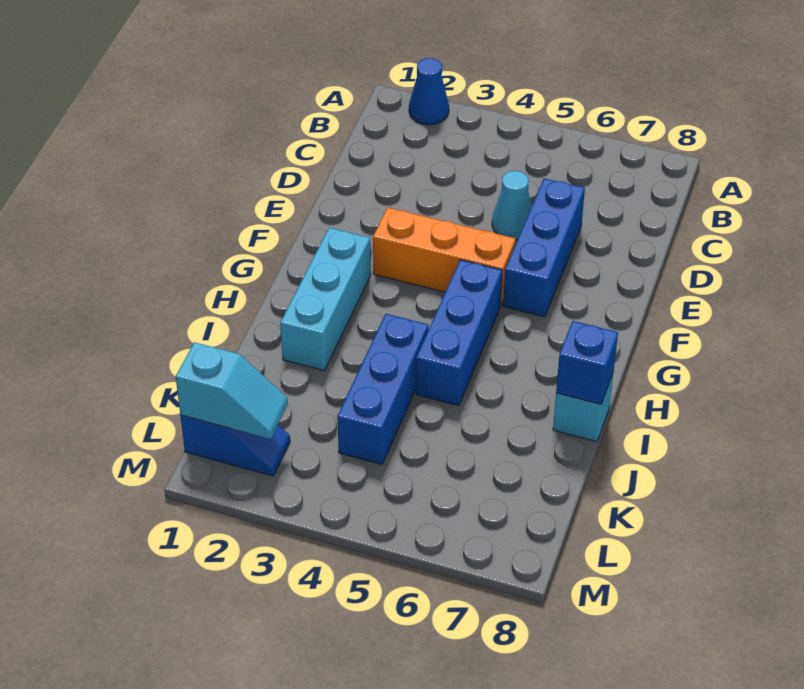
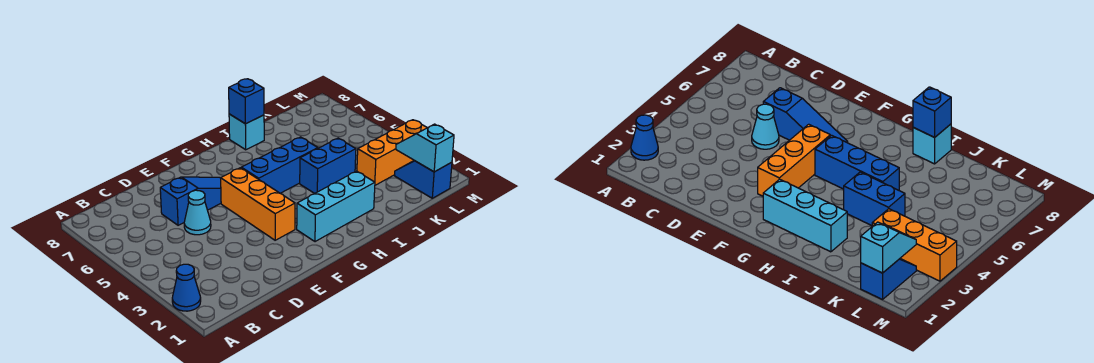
blue brick D6:F6 level 1 -> blue slope D6:F6 level 1 top D
blue brick I4:K4 level 1 -> blue brick I4:J4 level 1
none -> orange brick K3:M3 level 1

